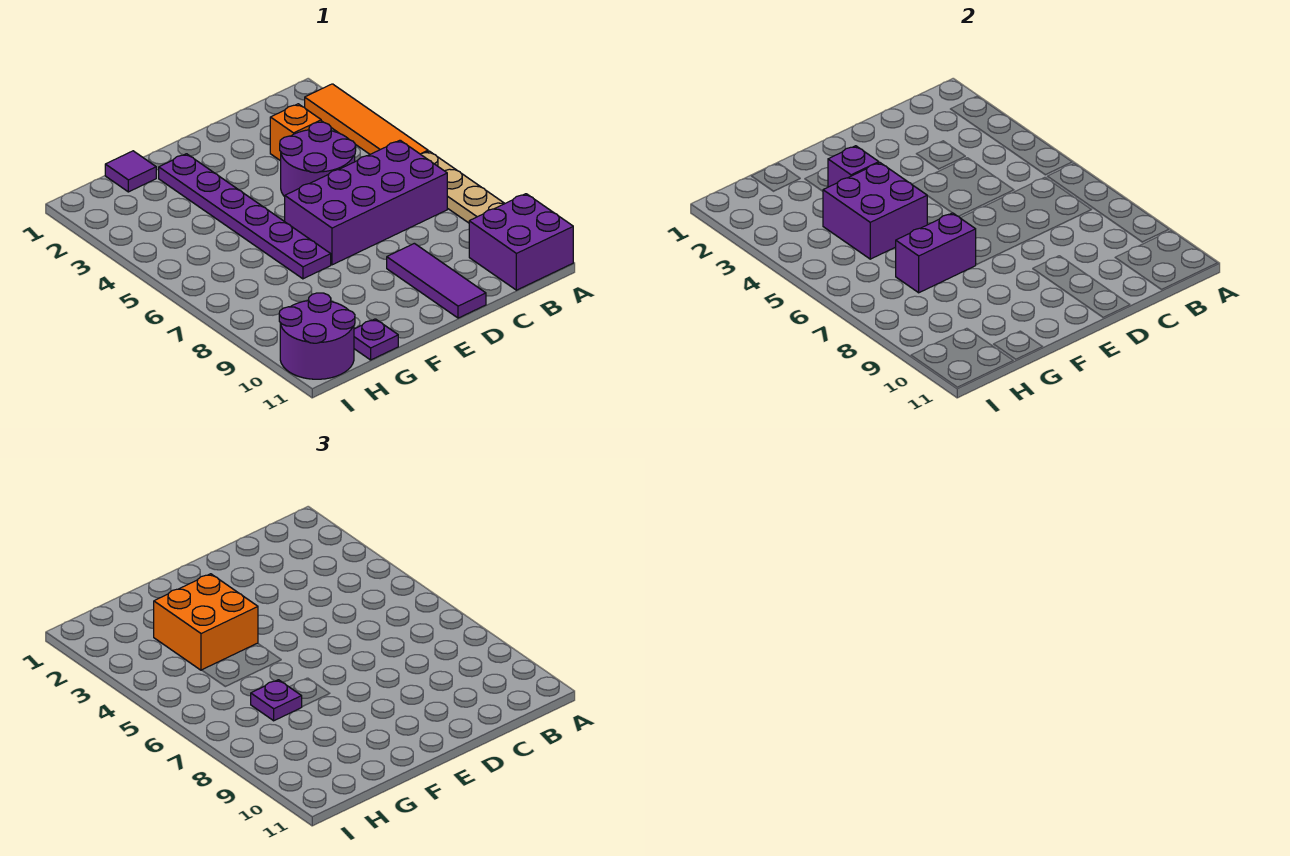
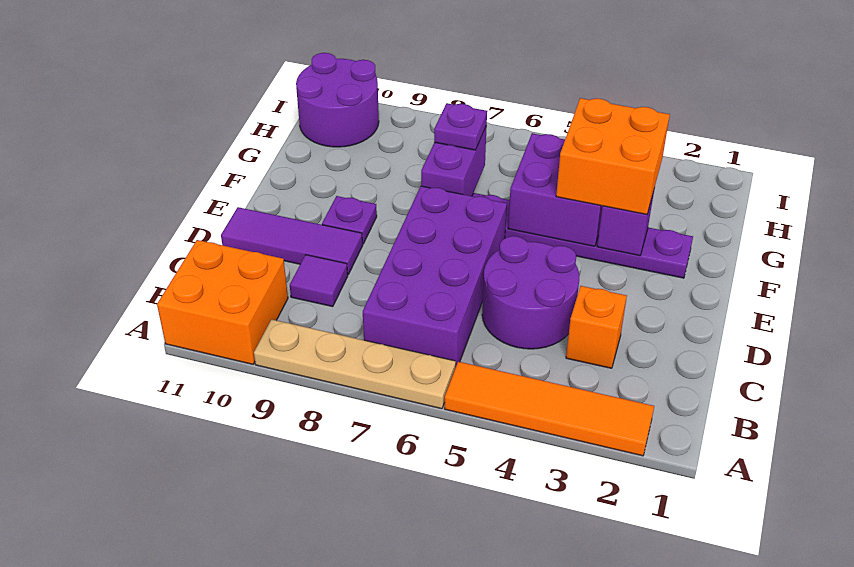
purple brick A10:B11 level 1 -> orange brick A10:B11 level 1
purple tile G1 level 1 -> purple tile C9 level 1
purple plate G11 level 1 -> purple plate E9 level 1

